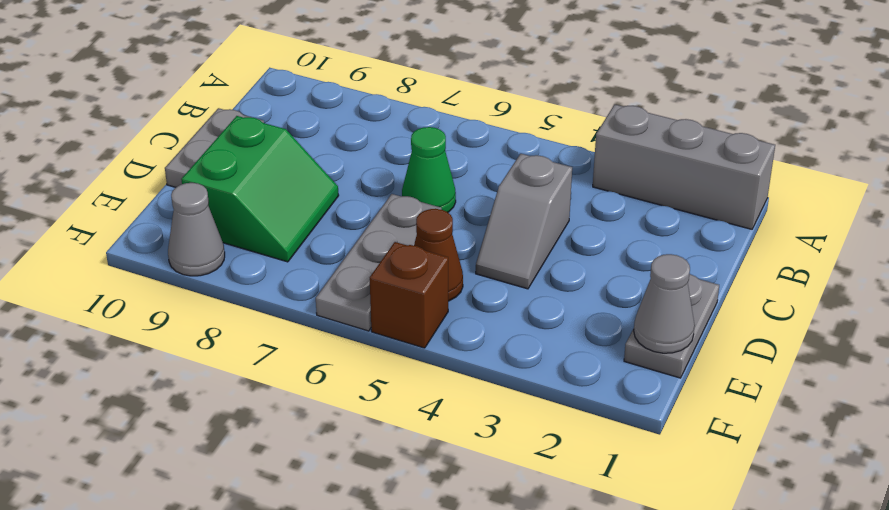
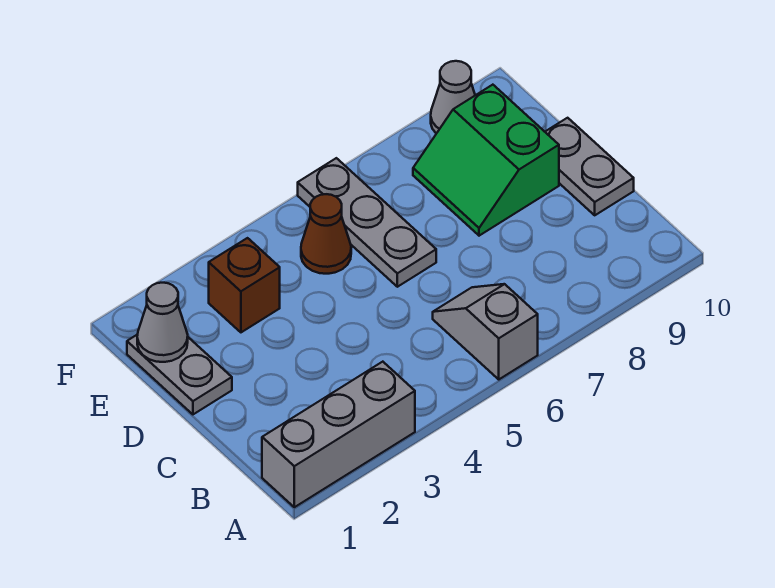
grey slope C4:D4 level 1 top C -> grey slope A6:B6 level 1 top A
green cone C6 level 1 -> none
brown brick F5 level 1 -> brown brick E3 level 1

